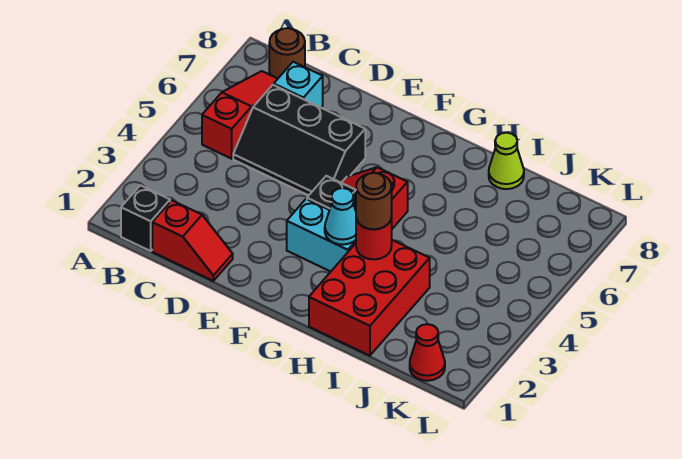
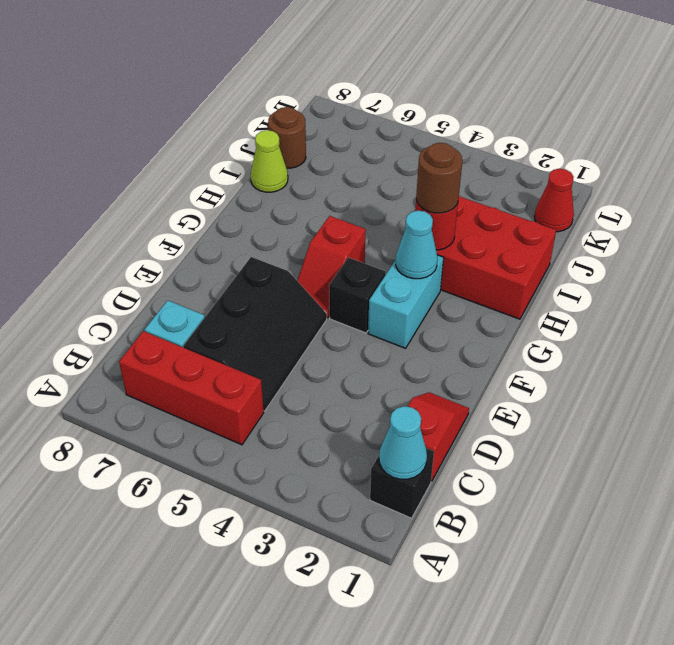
none -> cyan cone B1 level 2
red slope B5:B7 level 1 top 5 -> red brick B5:B7 level 1
brown round brick B8 level 1 -> brown round brick J8 level 1

